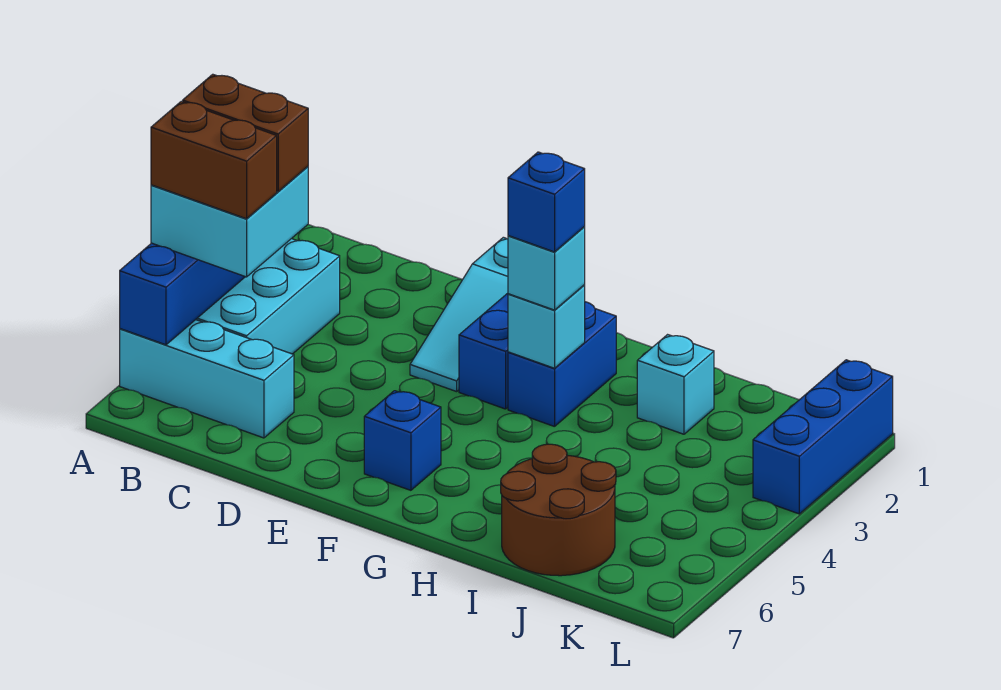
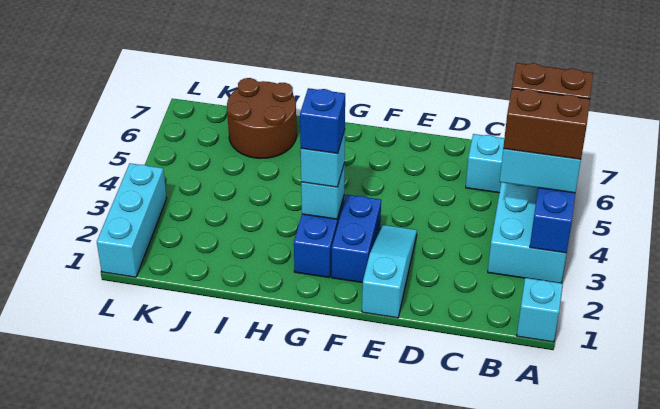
blue brick F6 level 1 -> none
cyan brick I2 level 1 -> cyan brick A1 level 1
blue brick L1:L3 level 1 -> cyan brick L1:L3 level 1

